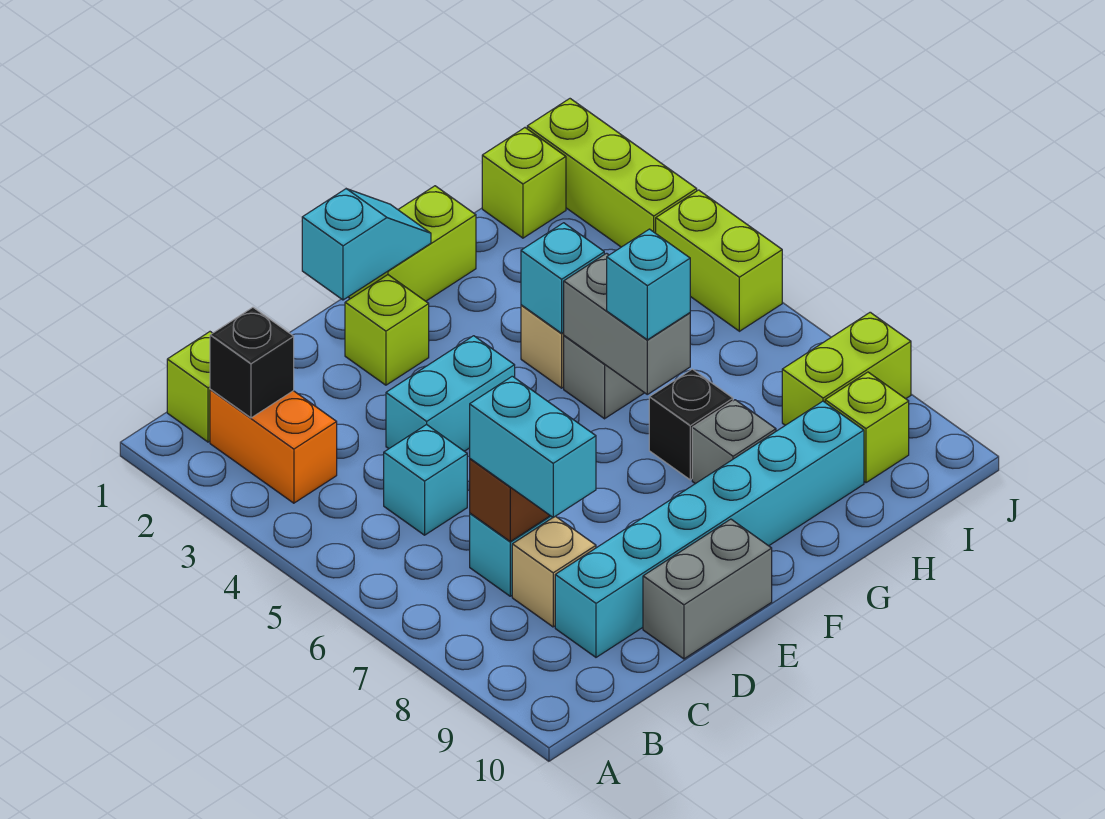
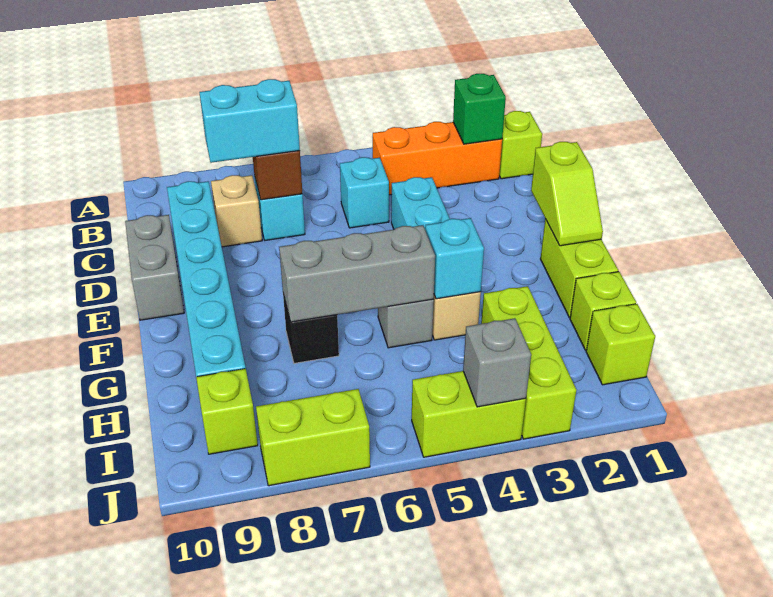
orange brick B2:B3 level 1 -> orange brick B2:B4 level 1
black brick B2 level 2 -> green brick B2 level 2
cyan slope E1:F1 level 2 top E -> lime slope E1:F1 level 2 top E
lime brick E2 level 1 -> lime brick H1 level 1
grey brick G5:G6 level 2 -> grey brick G5:G7 level 2
cyan brick G6 level 3 -> none
grey brick G8 level 1 -> grey brick J4 level 2
lime brick I8:J8 level 1 -> lime brick J7:J8 level 1
lime brick J1:J3 level 1 -> lime brick H3:J3 level 1

